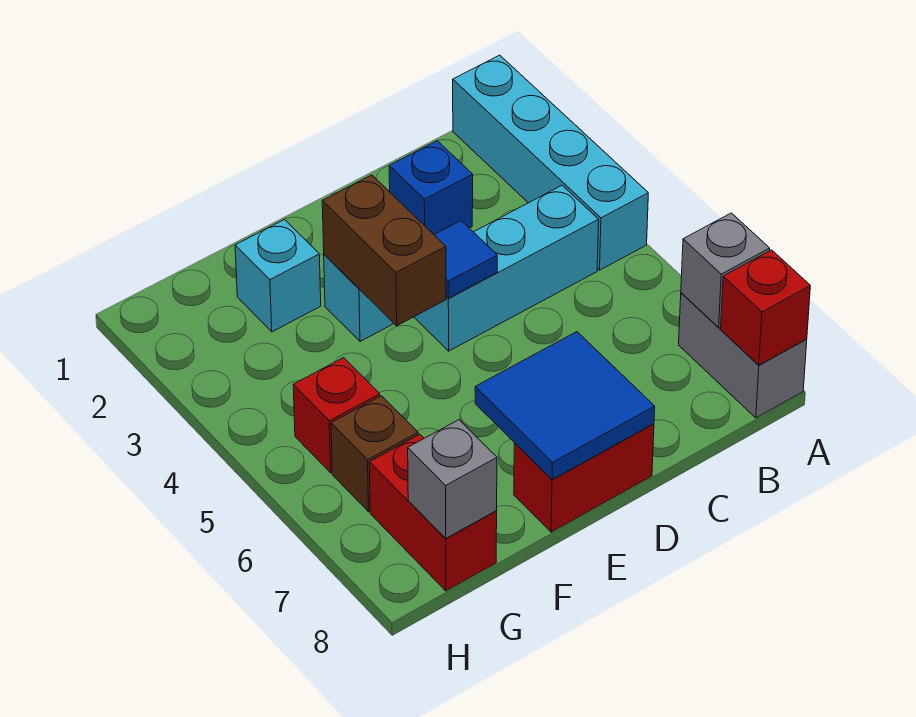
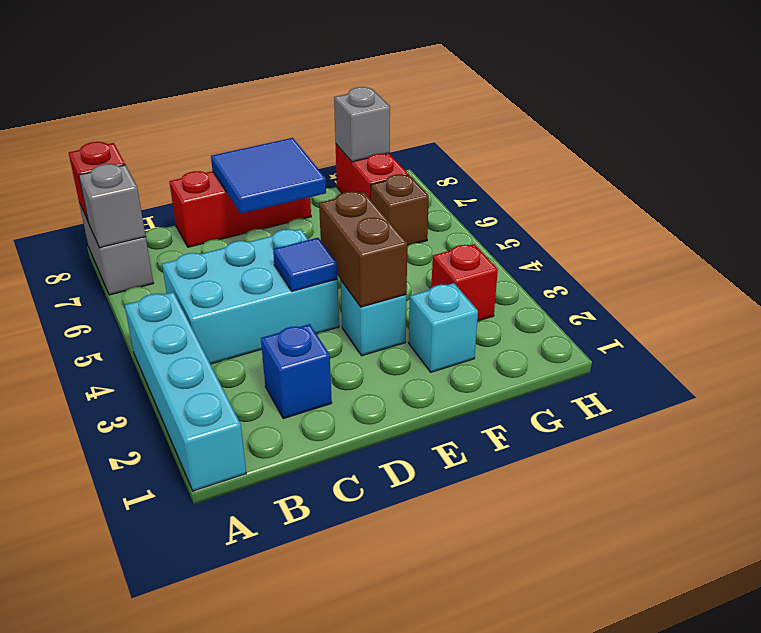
cyan brick B4:D4 level 1 -> cyan brick B4:D5 level 1
red brick D8:E8 level 1 -> red brick C8:E8 level 1
red brick G5 level 1 -> red brick G3 level 1

